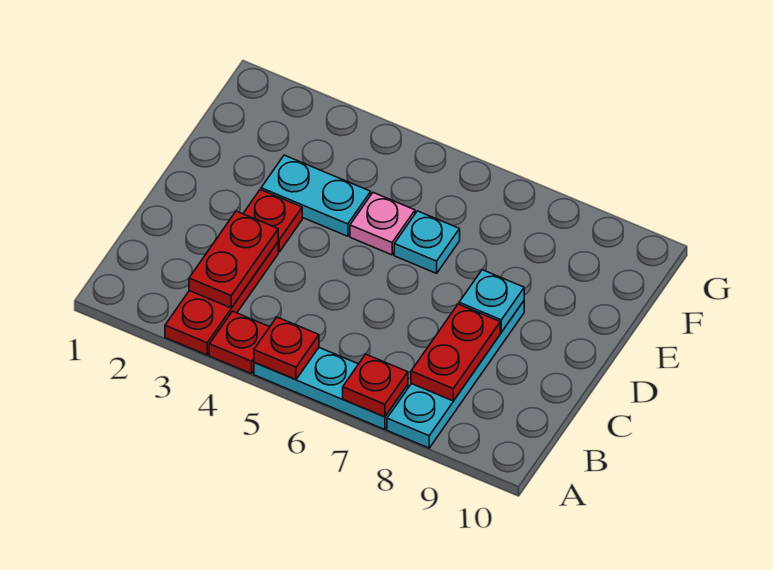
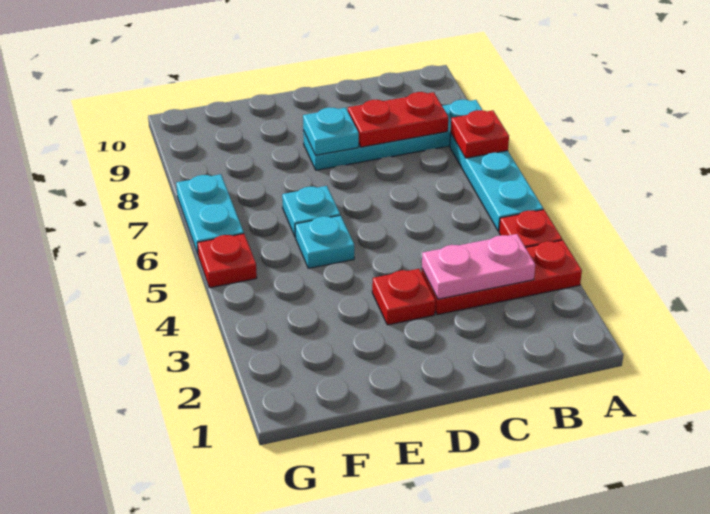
red plate A5 level 2 -> red plate G5 level 1
red plate B3:C3 level 2 -> pink plate B3:C3 level 2
cyan plate E3:E4 level 1 -> cyan plate G6:G7 level 1
pink plate E5 level 1 -> cyan plate E5 level 1

